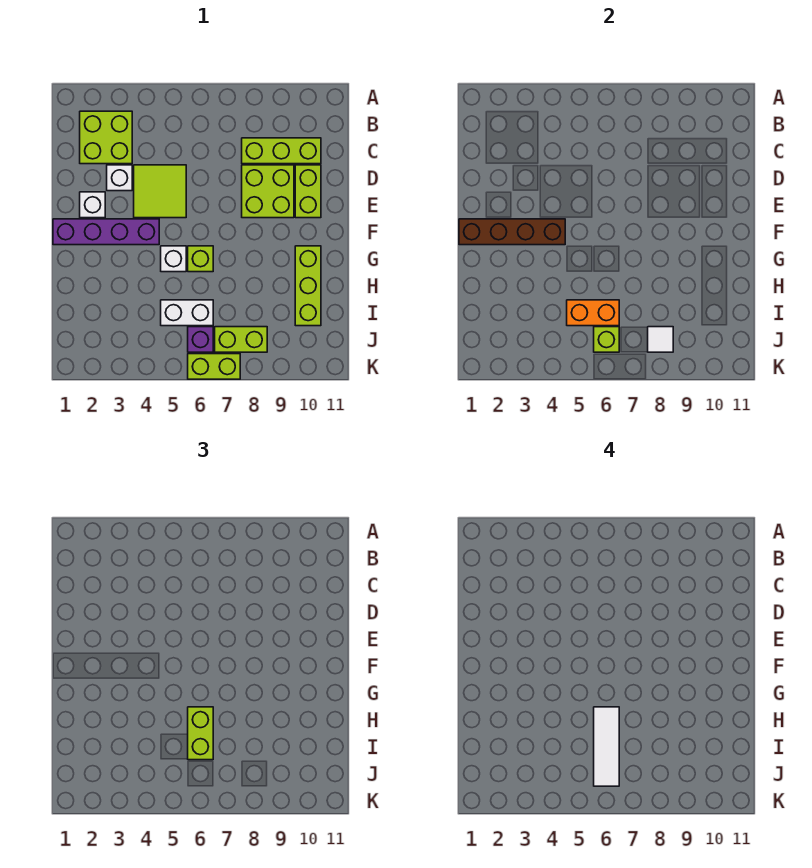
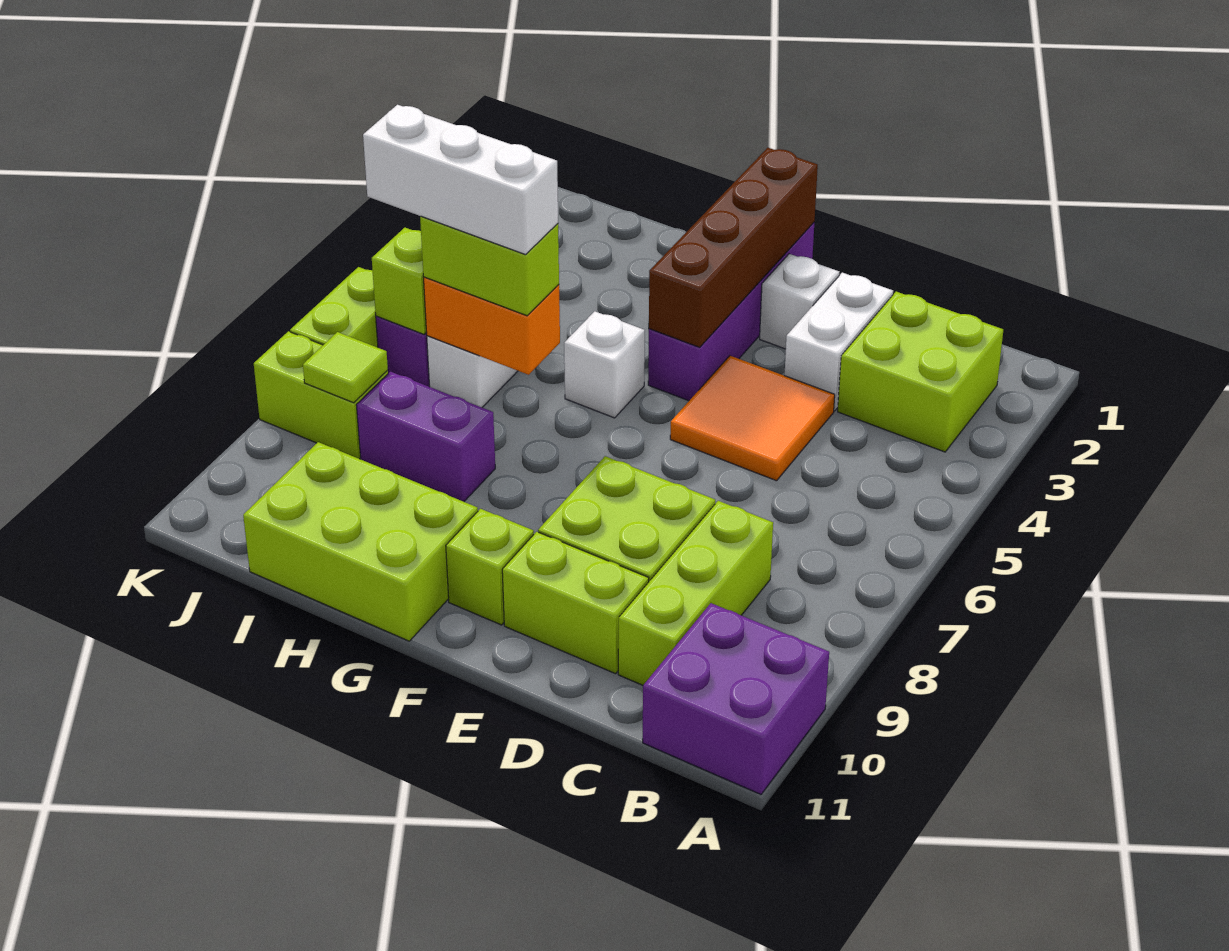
none -> purple brick A10:B11 level 1
white brick D3 level 1 -> white brick D2:D3 level 1
lime tile D4:E5 level 1 -> orange tile D4:E5 level 1
lime brick G6 level 1 -> lime brick F10 level 1
lime brick G10:I10 level 1 -> lime brick G10:I11 level 1
white tile H6:J6 level 4 -> white brick H6:J6 level 4
none -> purple brick H8:I8 level 1
orange brick I5:I6 level 2 -> orange brick H6:I6 level 2
lime brick J7:J8 level 1 -> lime brick J8:K8 level 1
white tile J8 level 2 -> lime tile J8 level 2

